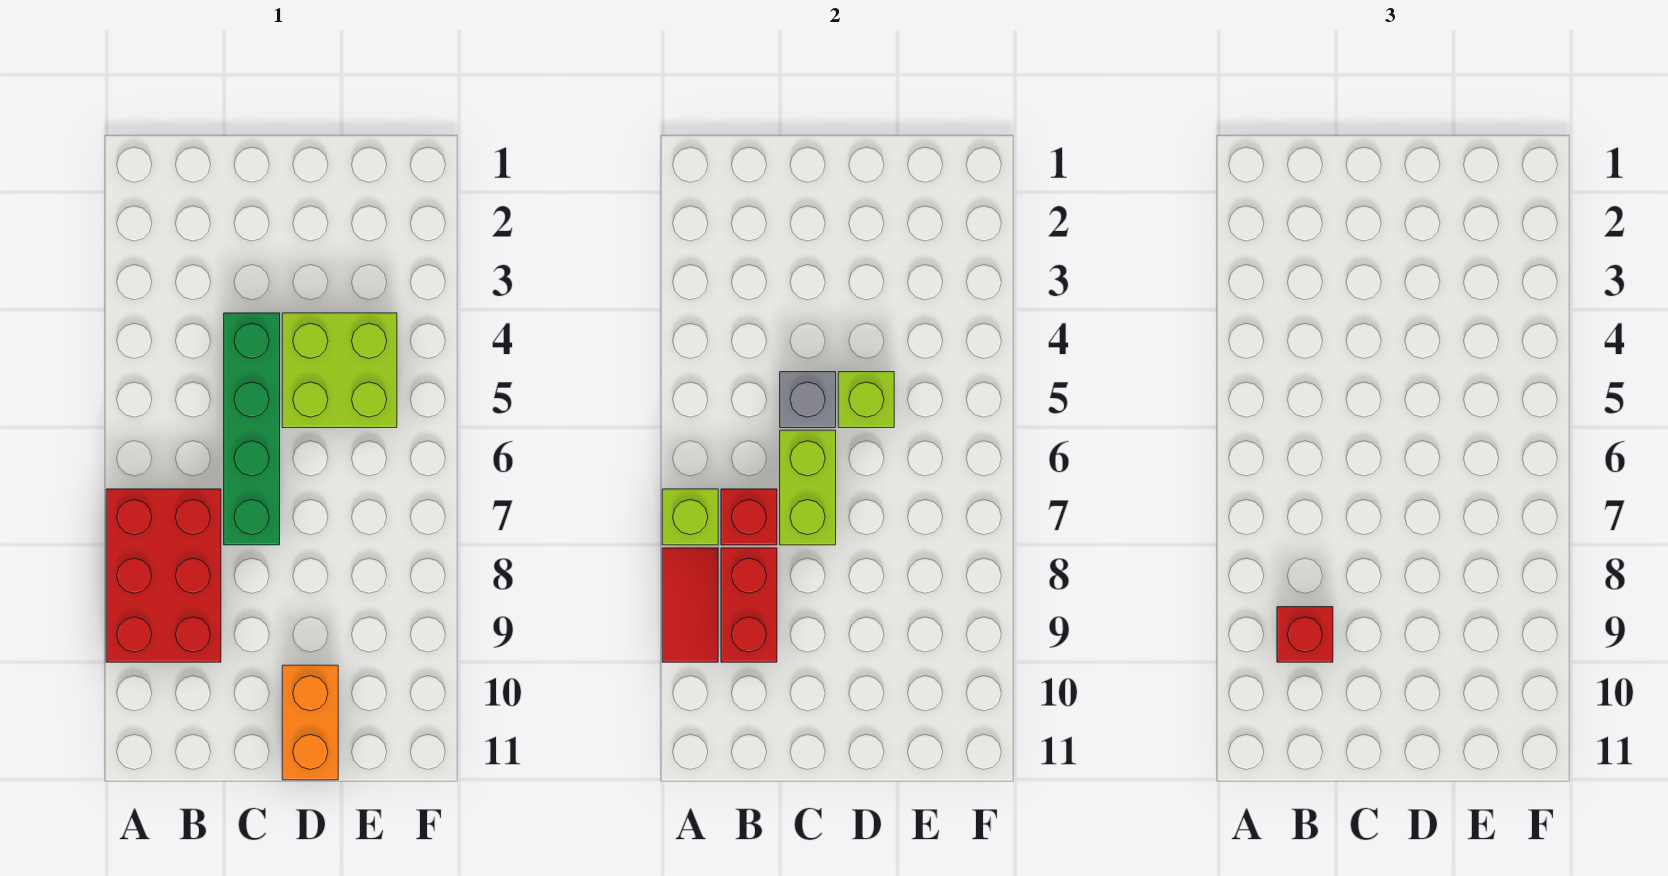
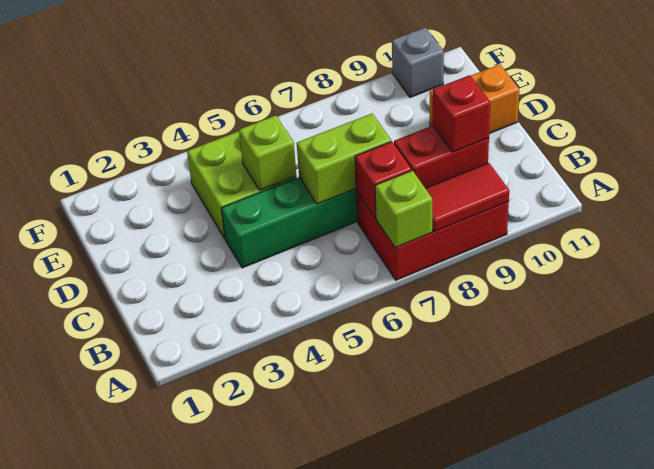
grey brick C5 level 2 -> grey brick F10 level 1

